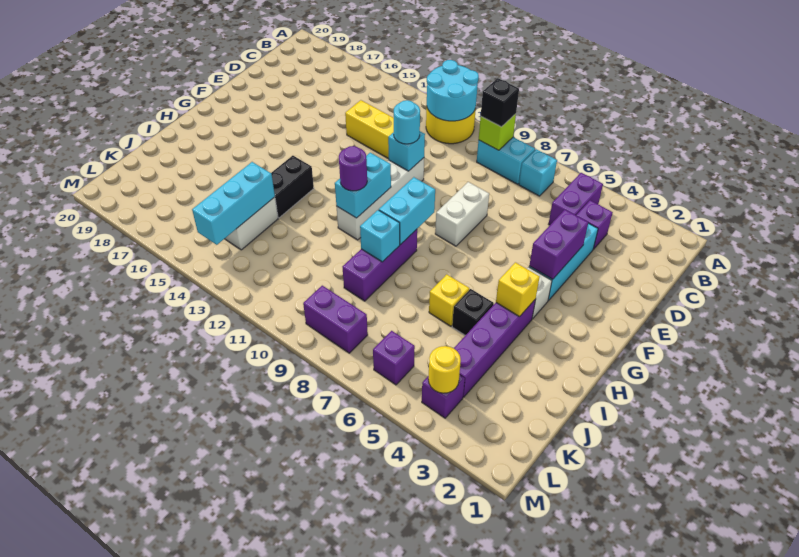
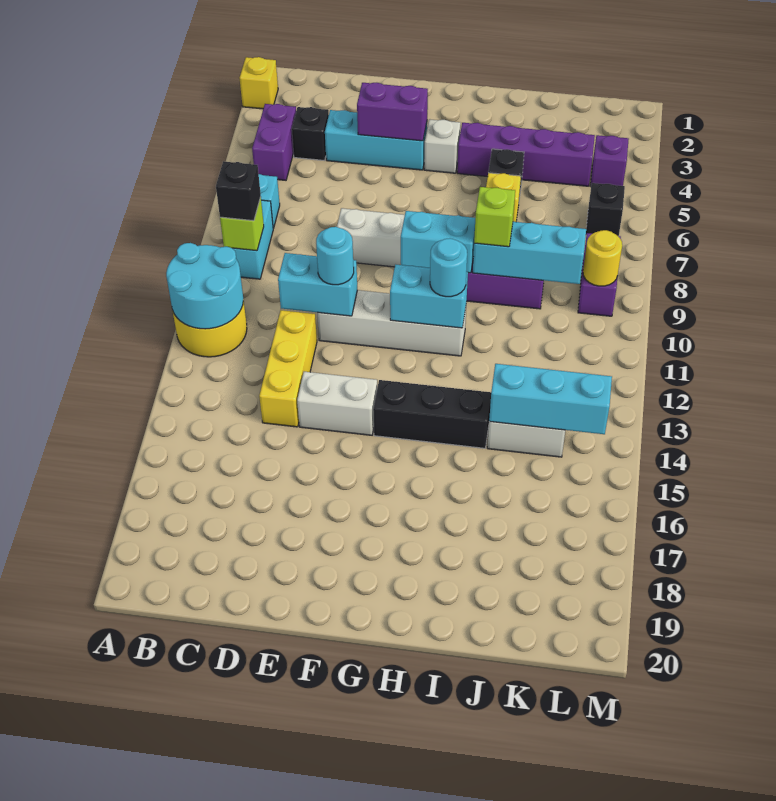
purple brick B5:C5 level 1 -> purple brick B4:B5 level 1
purple brick C4 level 1 -> black brick C4 level 1
cyan brick E11 level 2 -> cyan brick D11:E11 level 2
none -> white brick E14:F14 level 1
yellow brick H4 level 2 -> yellow brick A2 level 1
purple round brick H11 level 3 -> cyan round brick H11 level 3
black brick H14:I14 level 1 -> black brick G14:I14 level 1
cyan brick I9 level 2 -> cyan brick I9:K9 level 2
none -> lime brick I9 level 3
yellow round brick L4 level 2 -> yellow round brick L9 level 2
purple brick L6 level 1 -> black brick L6 level 1

